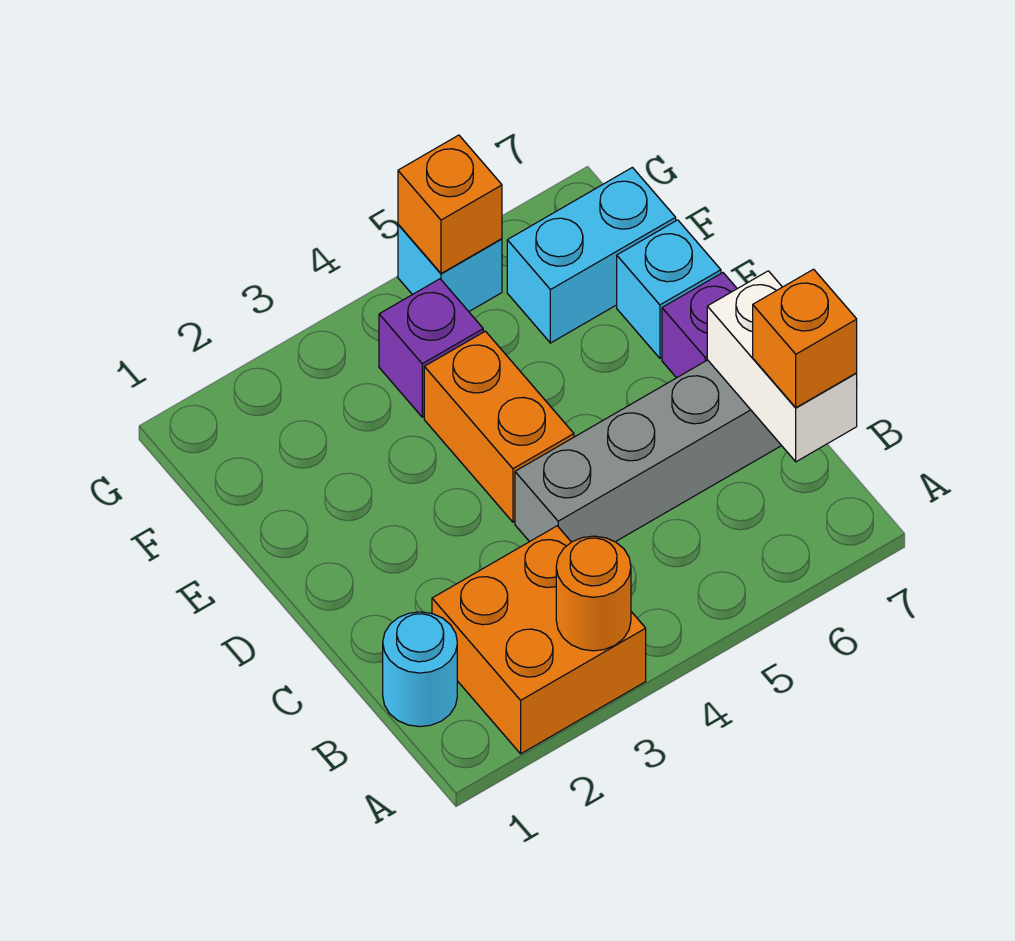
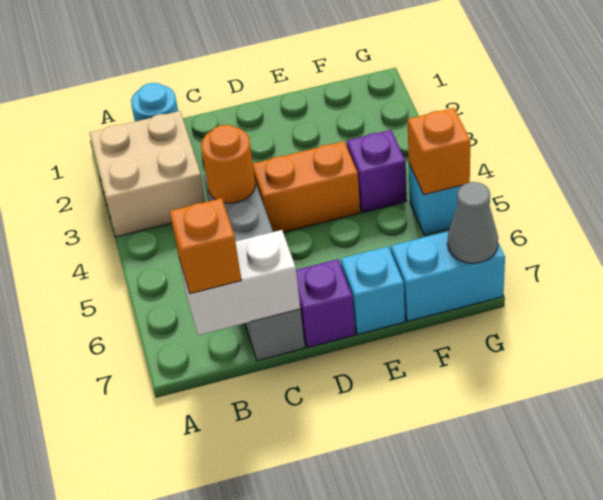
orange brick A2:B3 level 1 -> tan brick A2:B3 level 1
orange round brick A3 level 2 -> orange round brick C4 level 2
cyan brick F6:F7 level 1 -> cyan brick F7:G7 level 1
none -> grey cone G7 level 2

